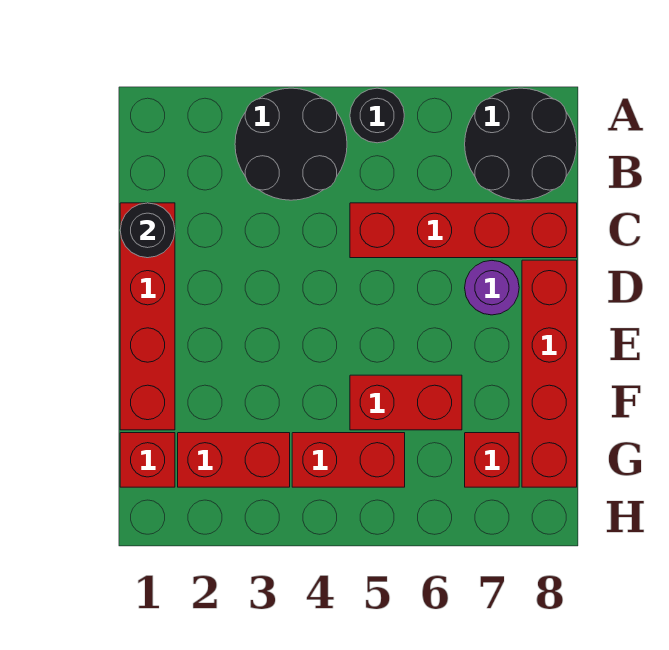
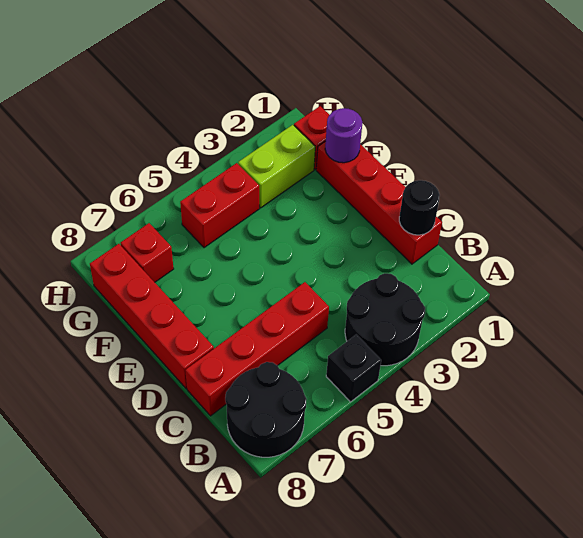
black round brick A5 level 1 -> black brick A5 level 1
purple round brick D7 level 1 -> purple round brick F1 level 2
red brick F5:F6 level 1 -> none
red brick G2:G3 level 1 -> lime brick G2:G3 level 1

